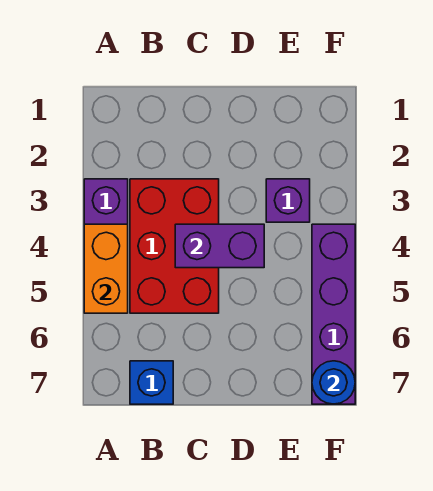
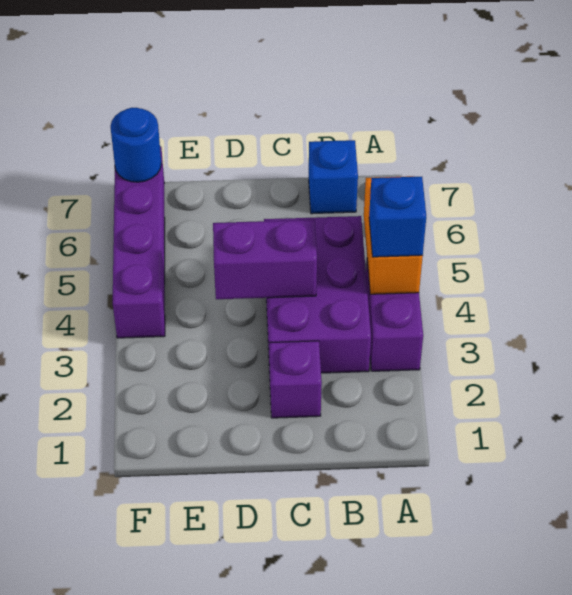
none -> blue brick A4 level 3
red brick B3:C5 level 1 -> purple brick B3:C5 level 1
purple brick E3 level 1 -> purple brick C2 level 1

